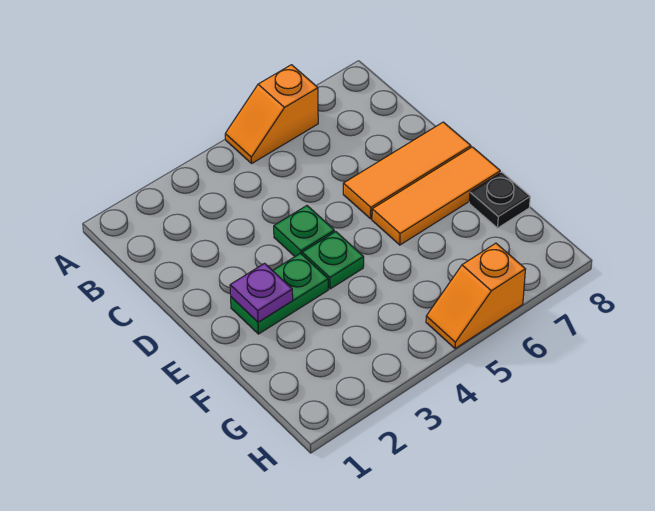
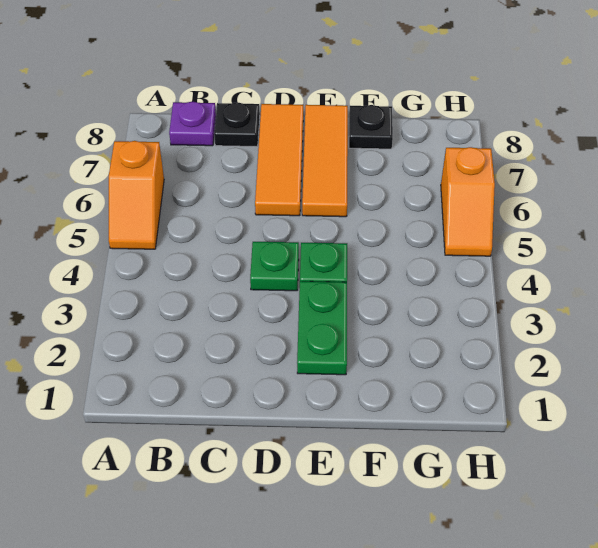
none -> black plate C8 level 1
purple plate E2 level 2 -> purple plate B8 level 1

